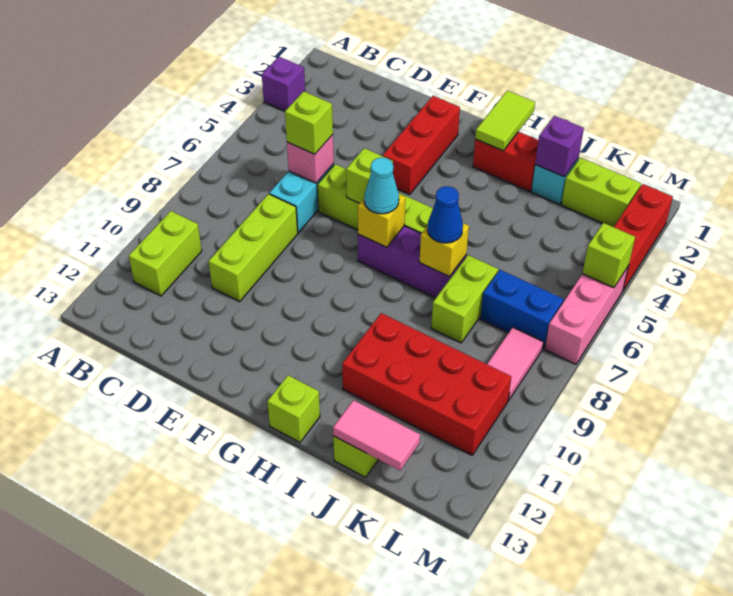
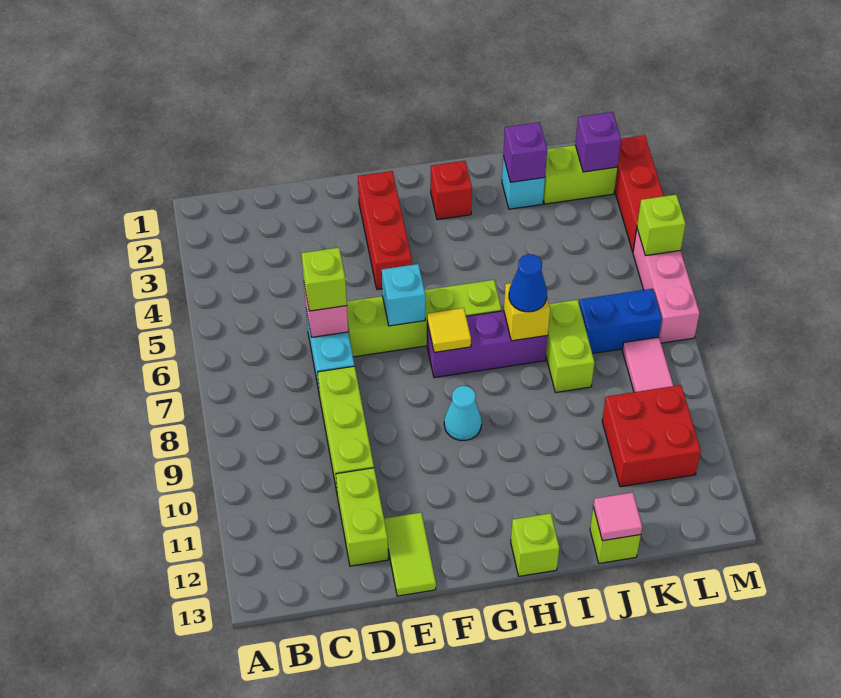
purple brick A3 level 1 -> purple brick L2 level 2
lime brick B10:B11 level 1 -> lime brick D11:D12 level 1
lime brick F6 level 2 -> cyan brick F6 level 2
yellow brick G7 level 2 -> yellow tile G7 level 2
cyan cone G7 level 3 -> cyan cone G9 level 1
lime tile H1:H2 level 2 -> lime tile E12:E13 level 1
red brick H2:I2 level 1 -> red brick H2 level 1
red brick I10:L11 level 1 -> red brick K10:L11 level 1
pink tile J13:K13 level 2 -> pink tile J13 level 2

